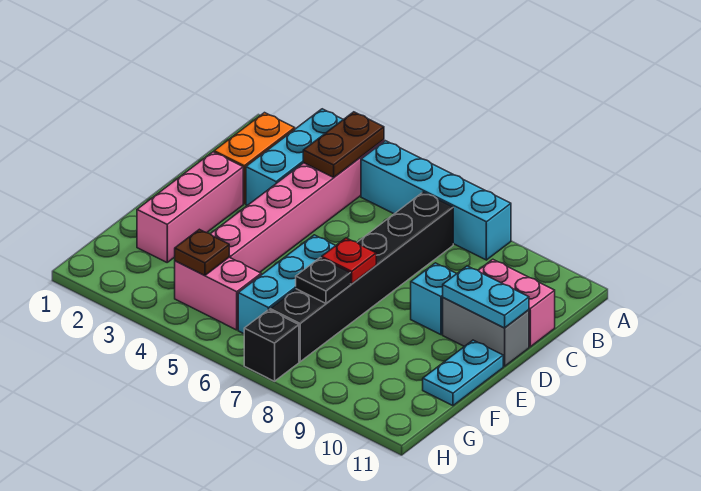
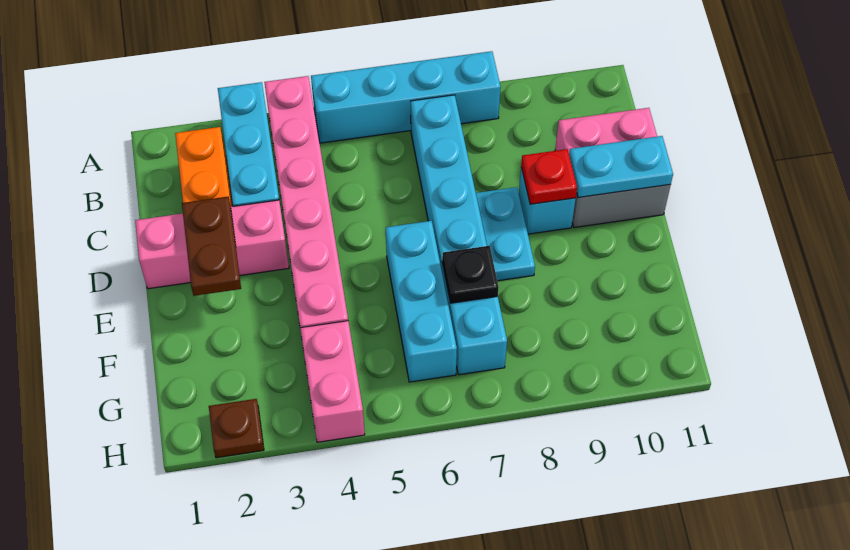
brown plate A4:B4 level 2 -> brown plate D2:E2 level 2
black brick B7:G7 level 1 -> cyan brick B7:G7 level 1
pink brick D2:F2 level 1 -> pink brick D1:D3 level 1
red plate E7 level 2 -> red plate D9 level 2
cyan plate E11:F11 level 1 -> cyan plate D8:E8 level 1
pink brick G4:G5 level 1 -> pink brick G4:H4 level 1
brown plate G4 level 2 -> brown plate H2 level 1
black brick H7 level 1 -> none

